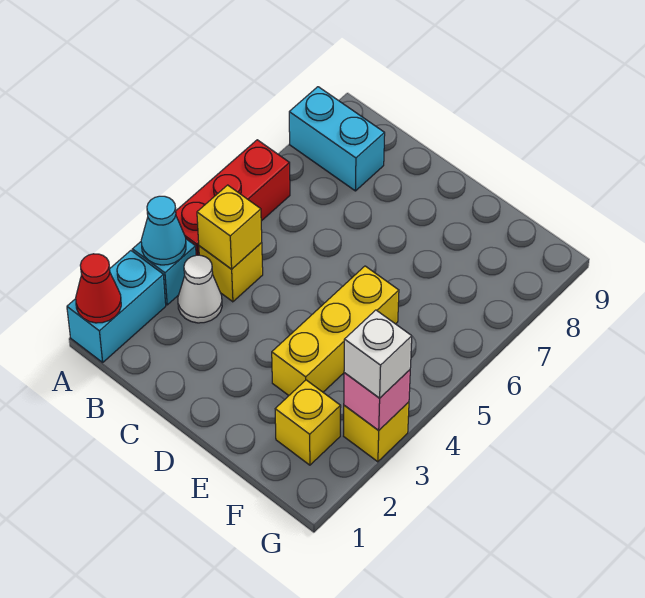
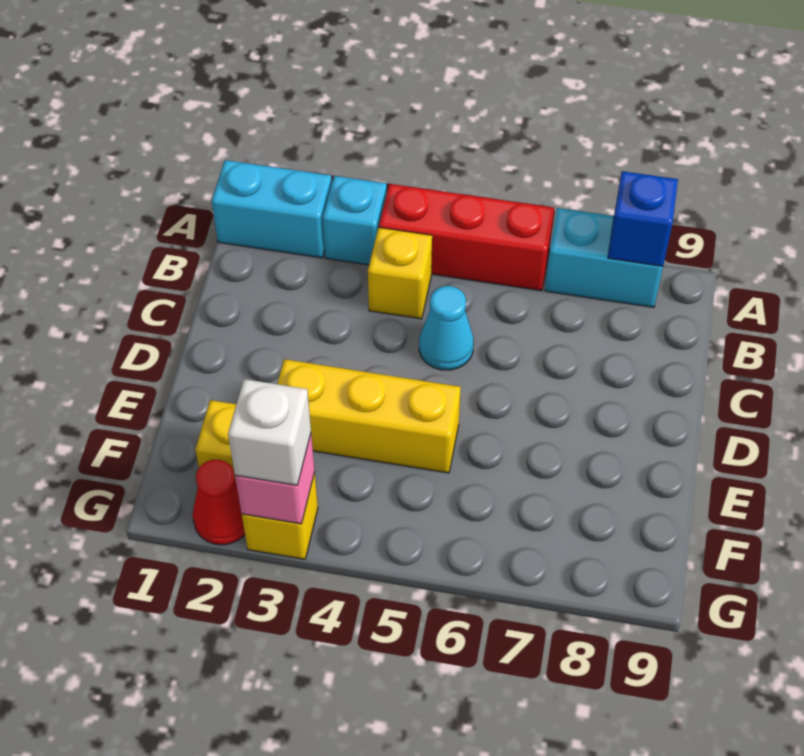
red cone A1 level 2 -> red cone G2 level 1
cyan cone A3 level 2 -> cyan cone C5 level 1
cyan brick A8:B8 level 1 -> cyan brick A7:A8 level 1
none -> blue brick A8 level 2
white cone B3 level 1 -> none
yellow brick B4 level 2 -> none

